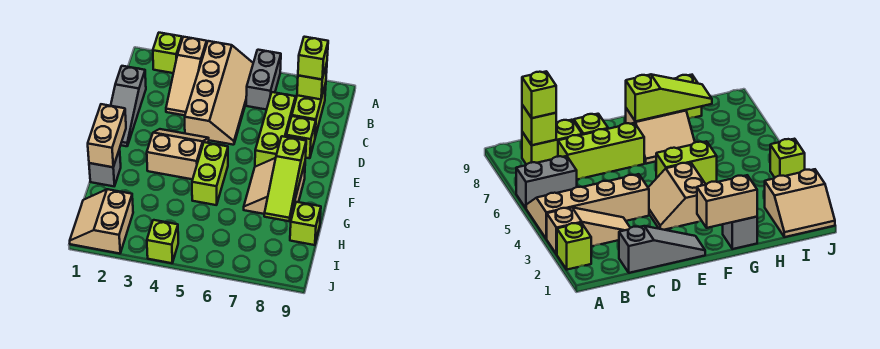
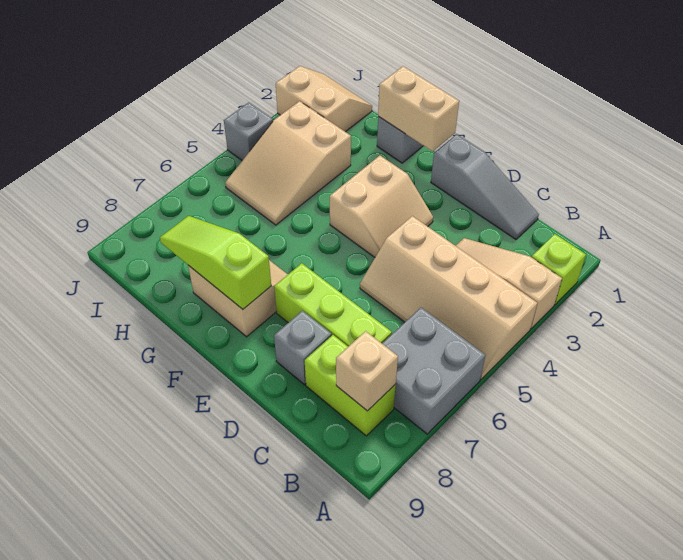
grey brick A6:B6 level 1 -> grey brick A6:B7 level 1
lime brick B8 level 2 -> tan brick B8 level 2
lime brick B8 level 3 -> none
grey slope C1:E1 level 1 top C -> grey slope C1:E1 level 1 top E
lime brick D8 level 1 -> grey brick D8 level 1
lime brick F5:G5 level 1 -> none
none -> tan slope H3:I5 level 1 top 3
lime brick H9 level 1 -> none
lime brick J4 level 1 -> grey brick J4 level 1

